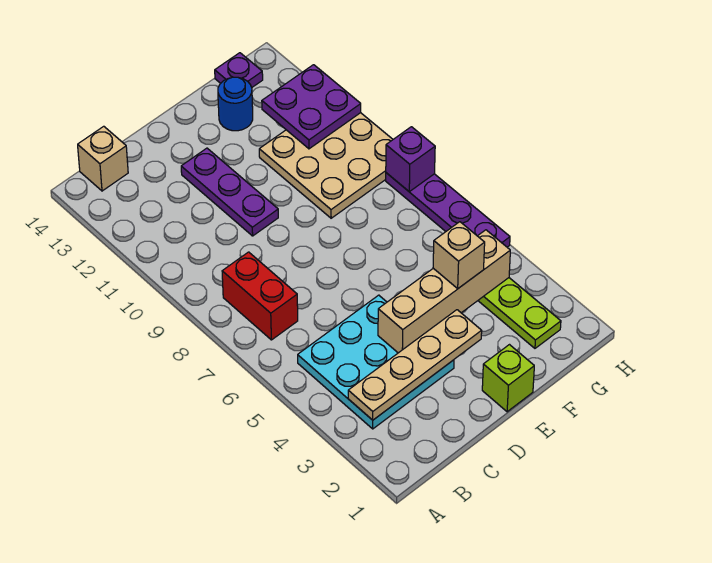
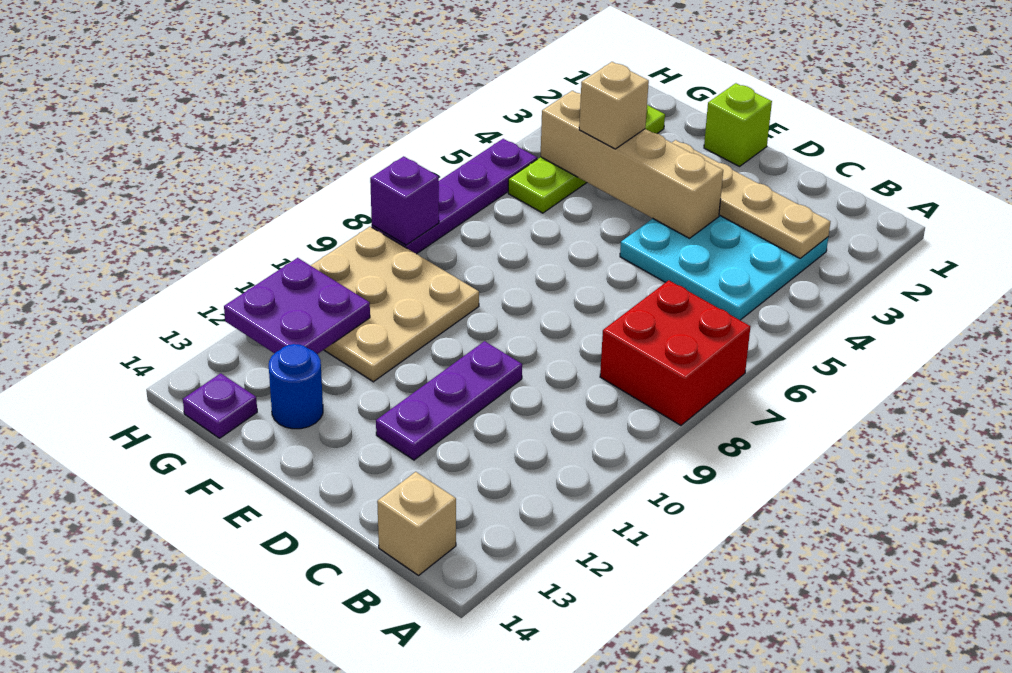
red brick B7:B8 level 1 -> red brick A7:B8 level 1

